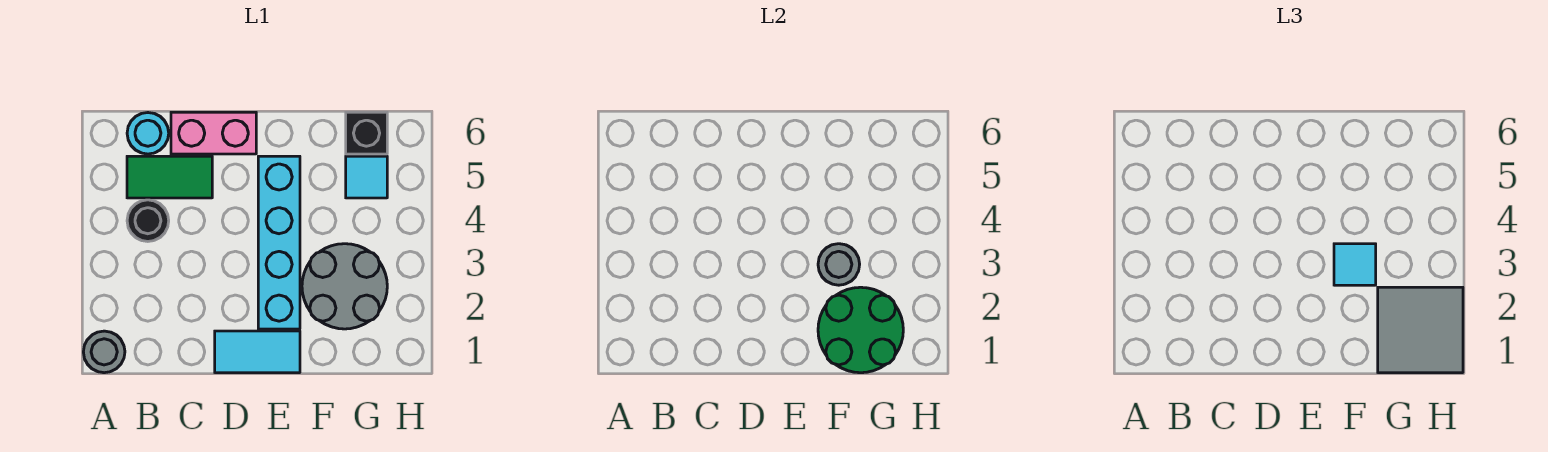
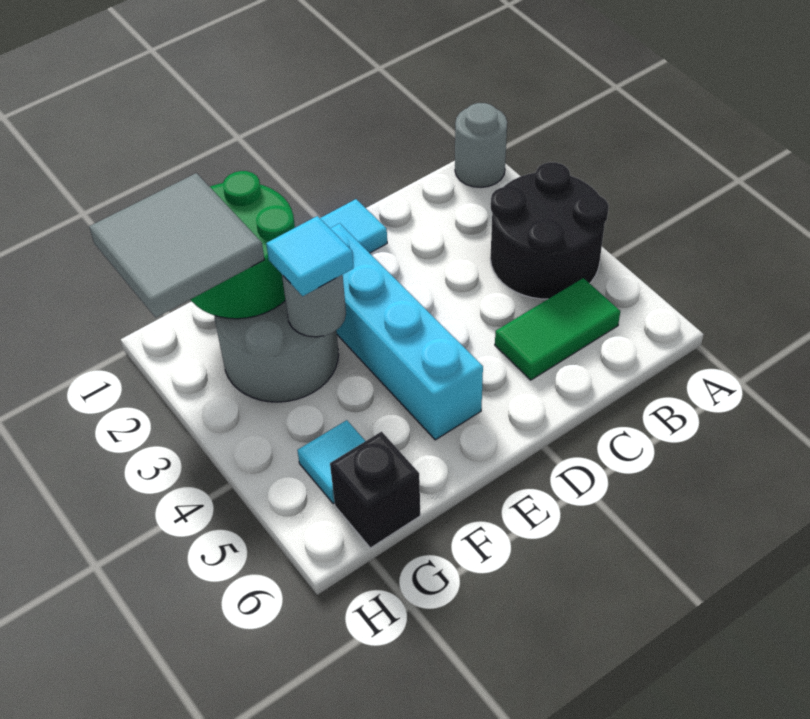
black round brick B4 level 1 -> black round brick A3:B4 level 1
cyan round brick B6 level 1 -> none
pink brick C6:D6 level 1 -> none

